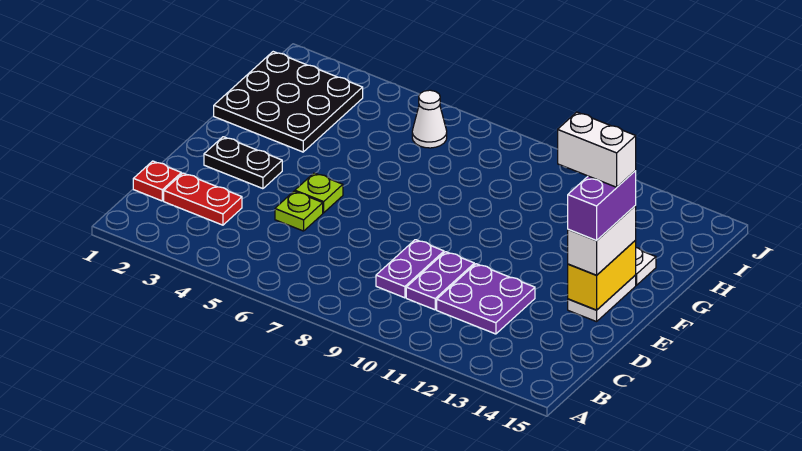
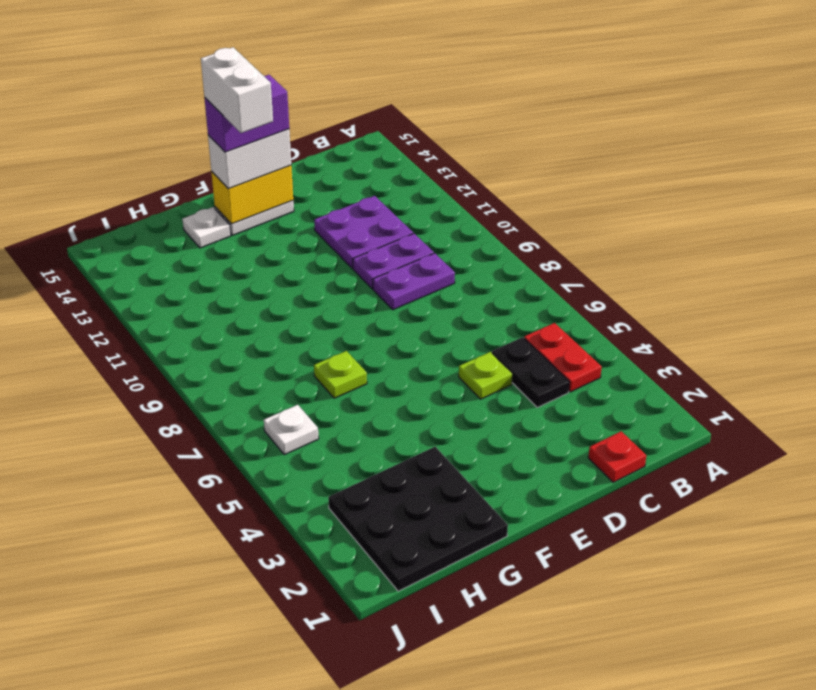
red plate C2:C3 level 1 -> red plate B4:B5 level 1
black plate E2:E3 level 1 -> black plate C4:C5 level 1
lime plate E5 level 1 -> lime plate G7 level 1
white cone I6 level 1 -> white plate I6 level 1

